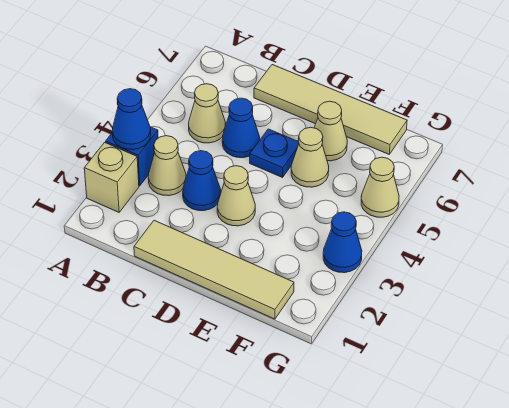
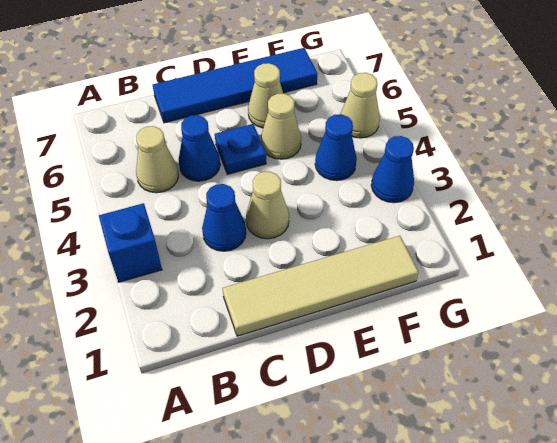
tan brick A2 level 1 -> none
blue cone A3 level 2 -> blue cone F4 level 1
tan cone B3 level 1 -> none
tan tile C7:F7 level 1 -> blue tile C7:F7 level 1

